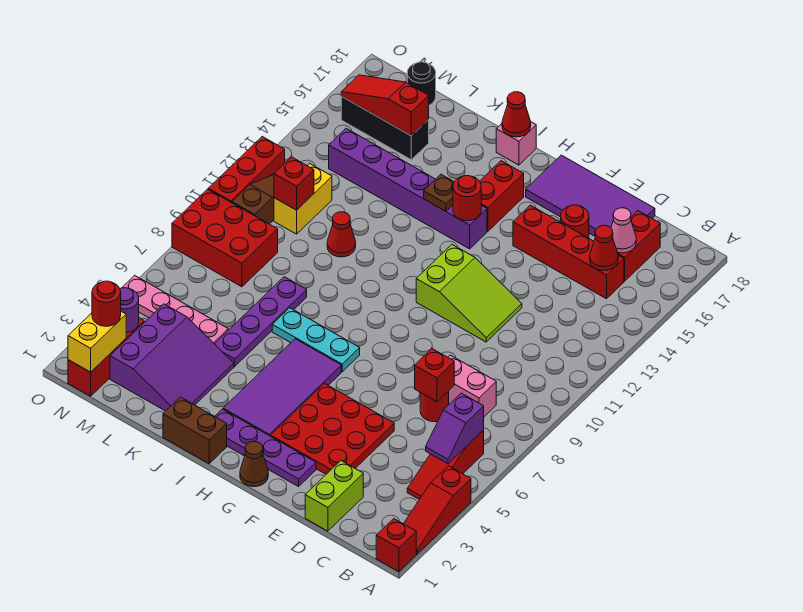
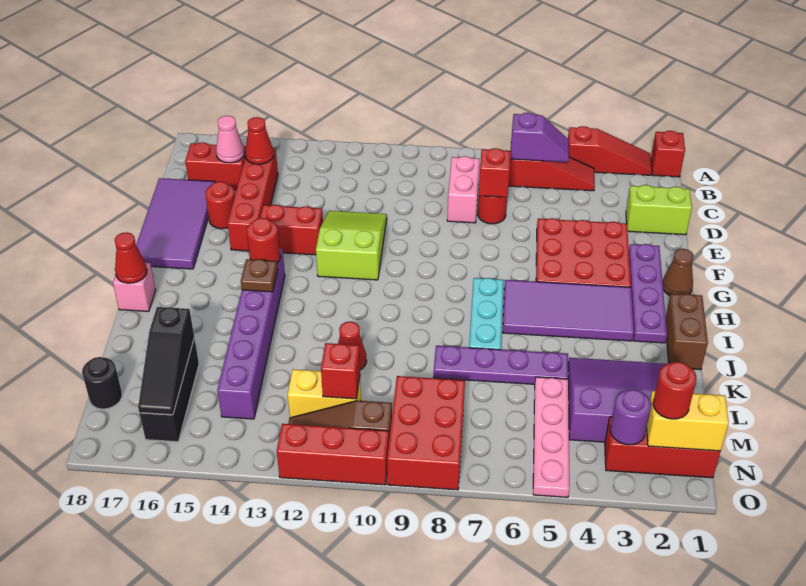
red brick H15:H16 level 1 -> red brick F13:F14 level 1
red slope L16:N16 level 2 top L -> black slope L16:N16 level 2 top L

